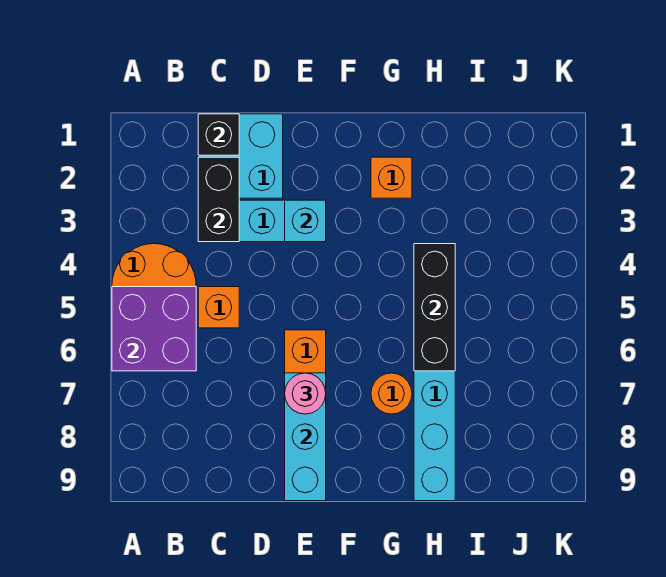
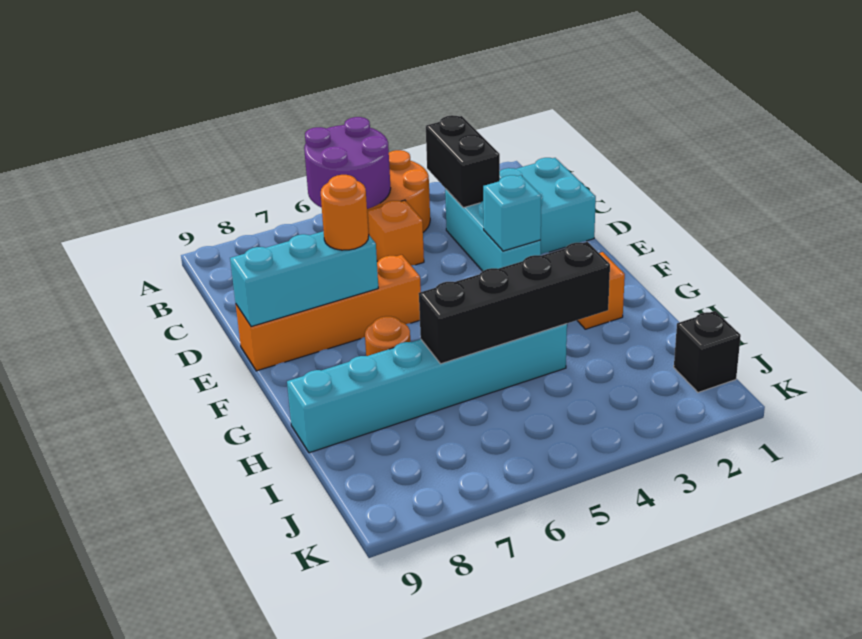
purple brick A5:B6 level 2 -> purple round brick A5:B6 level 2
black brick C1 level 2 -> black brick J1 level 1
black brick C2:C3 level 2 -> black brick B3:C3 level 2
pink round brick E7 level 3 -> orange round brick E7 level 3
black brick H4:H6 level 2 -> black brick H3:H6 level 2

